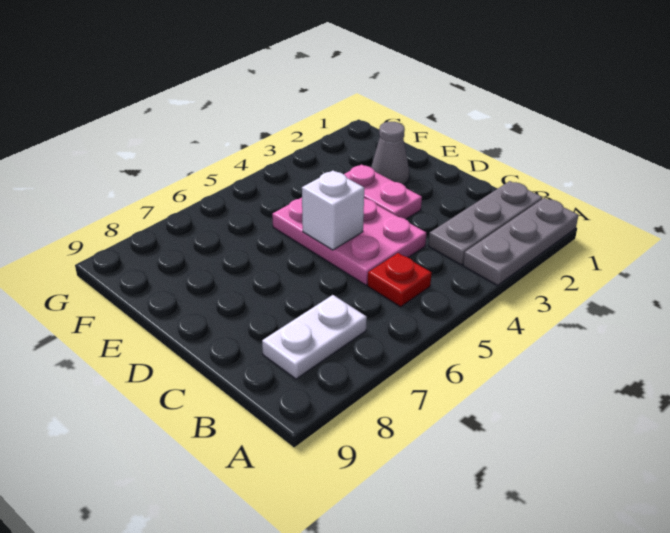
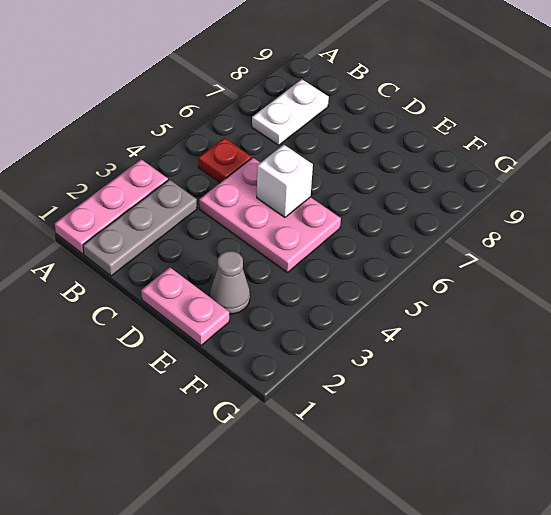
grey plate A1:A3 level 1 -> pink plate A1:A3 level 1
pink plate D3:E3 level 1 -> pink plate D1:E1 level 1

